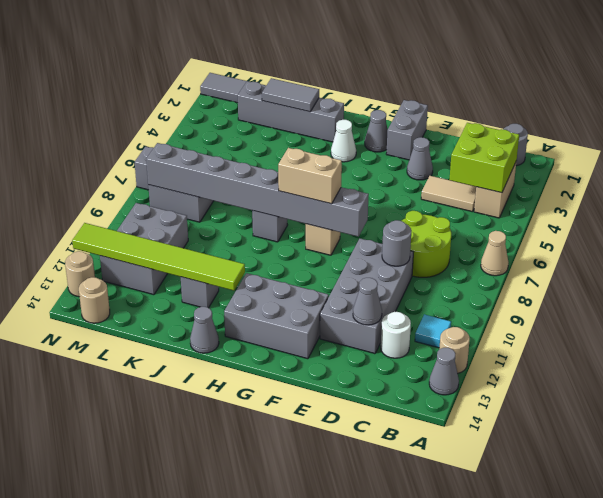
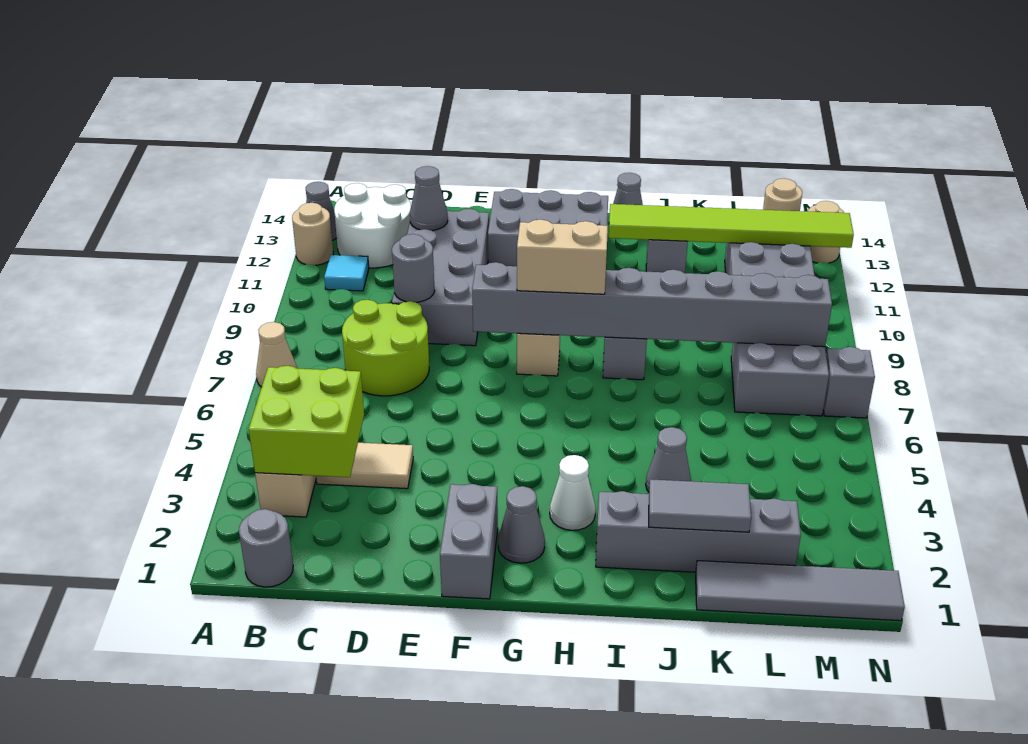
white round brick C12 level 1 -> white round brick B12:C13 level 1
grey cone E3 level 1 -> grey cone J4 level 1

